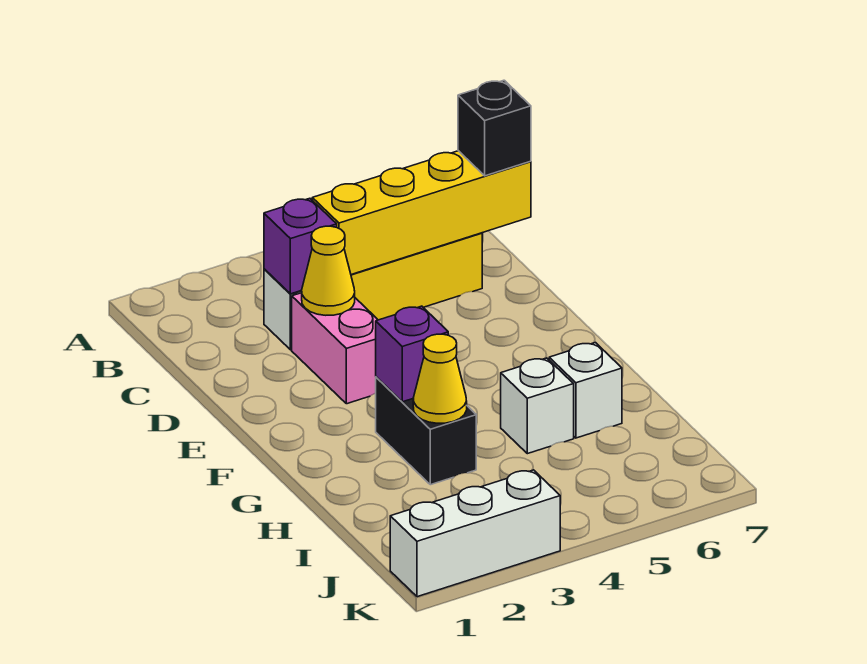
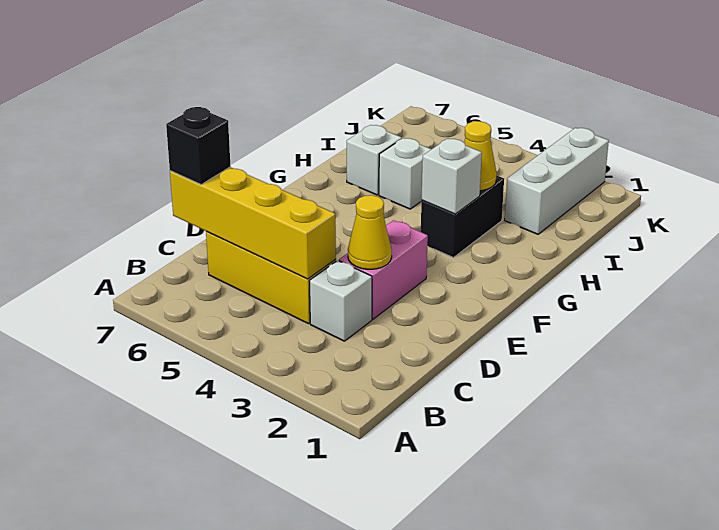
purple brick C3 level 2 -> none
purple brick G3 level 2 -> white brick G3 level 2
white brick K1:K3 level 1 -> white brick I2:K2 level 1

